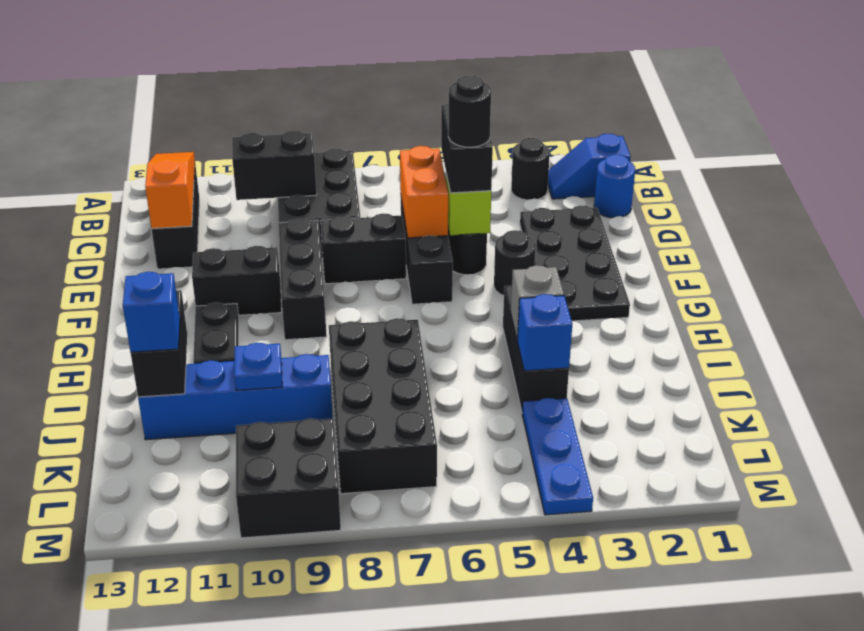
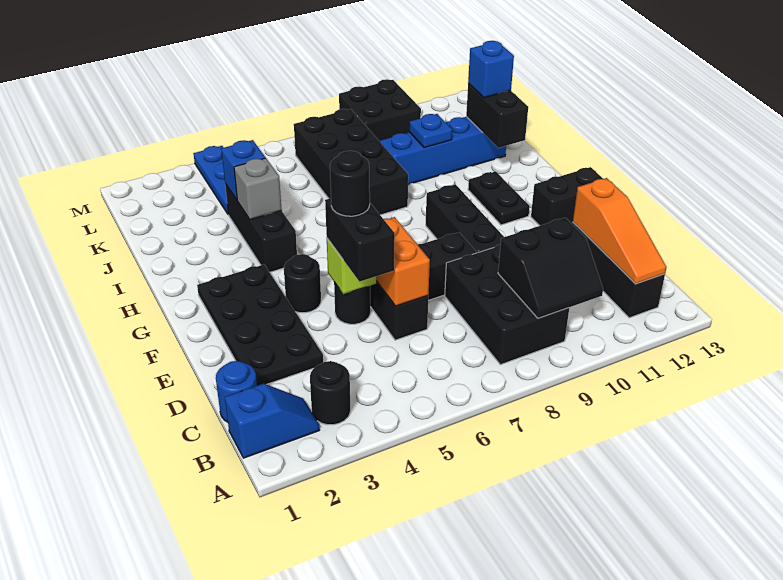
black brick F10:F11 level 1 -> black brick F12:F13 level 1

